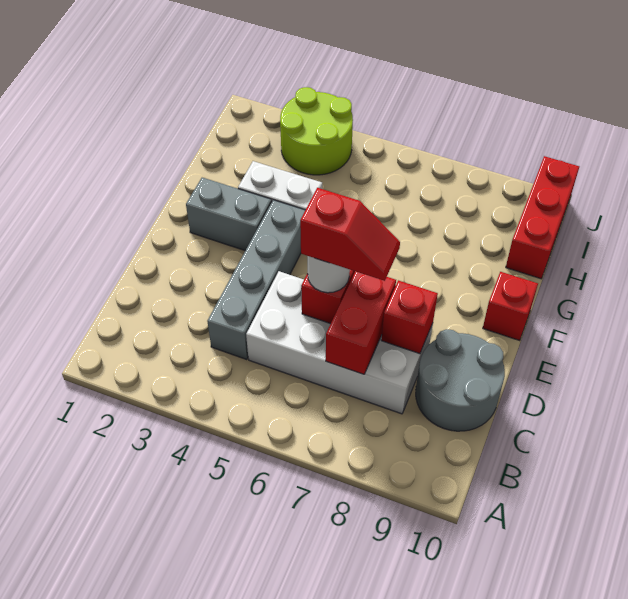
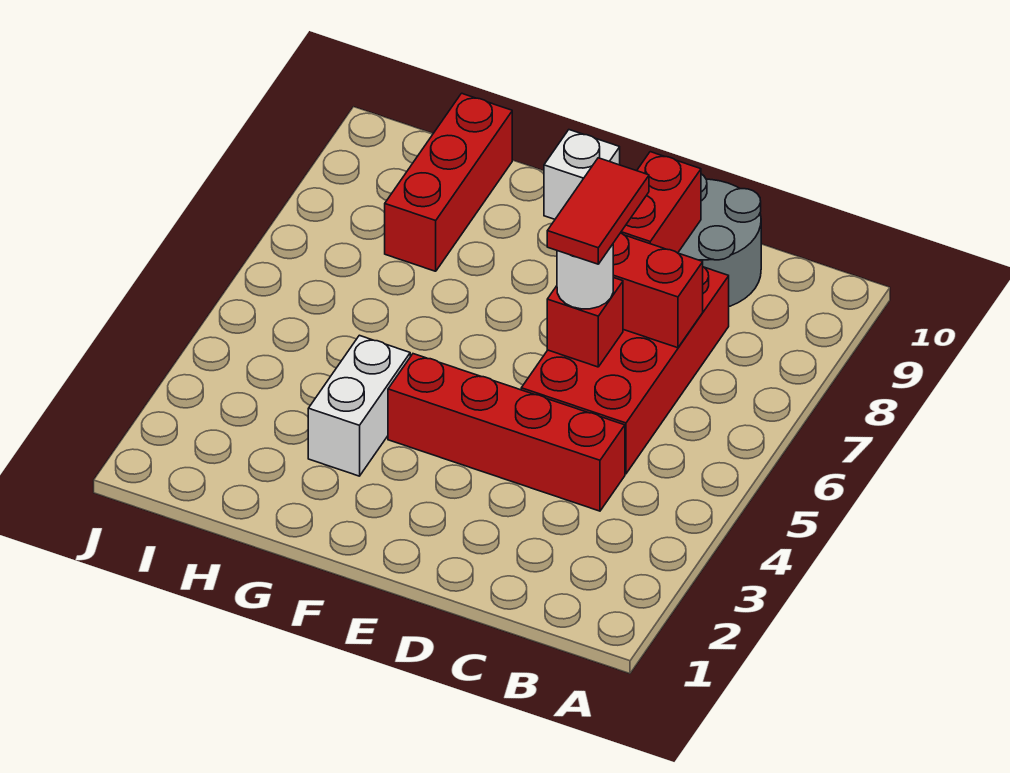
grey brick C4:F4 level 1 -> red brick C4:F4 level 1
white brick C5:D8 level 1 -> red brick C5:D8 level 1
red slope D6:D7 level 4 top 6 -> red tile D6:D7 level 4
red brick D8 level 2 -> red brick D8:D9 level 2
grey brick F2:F3 level 1 -> none
red brick F10 level 1 -> white brick F10 level 1
red brick H10:J10 level 1 -> red brick H8:H10 level 1
lime round brick I3:J4 level 1 -> none

